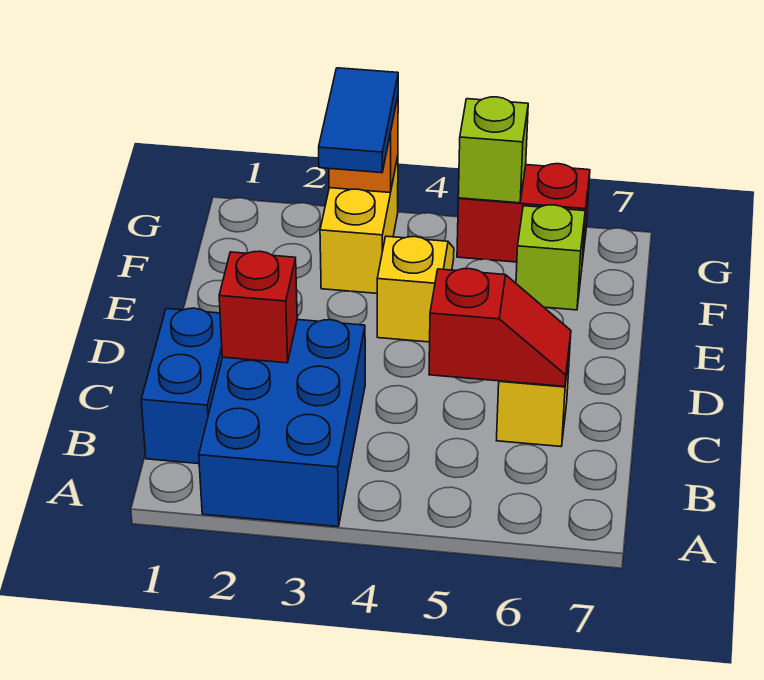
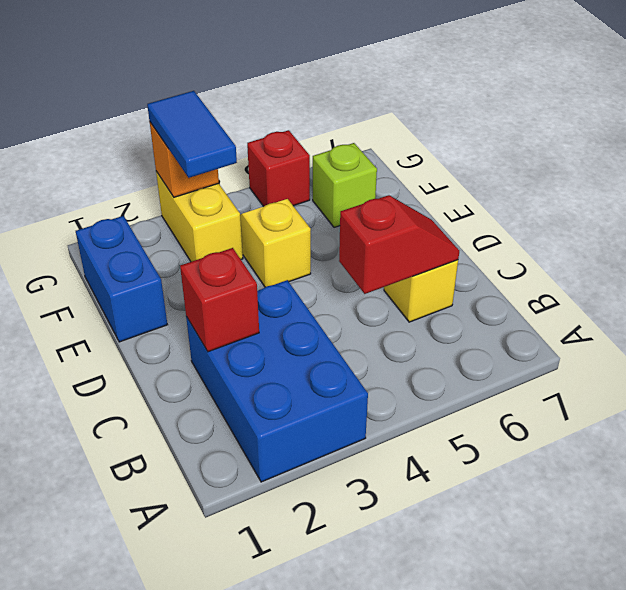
blue brick B1:C1 level 1 -> blue brick E1:F1 level 1
red brick G5:G6 level 1 -> red brick G5 level 1
lime brick G5 level 2 -> none

